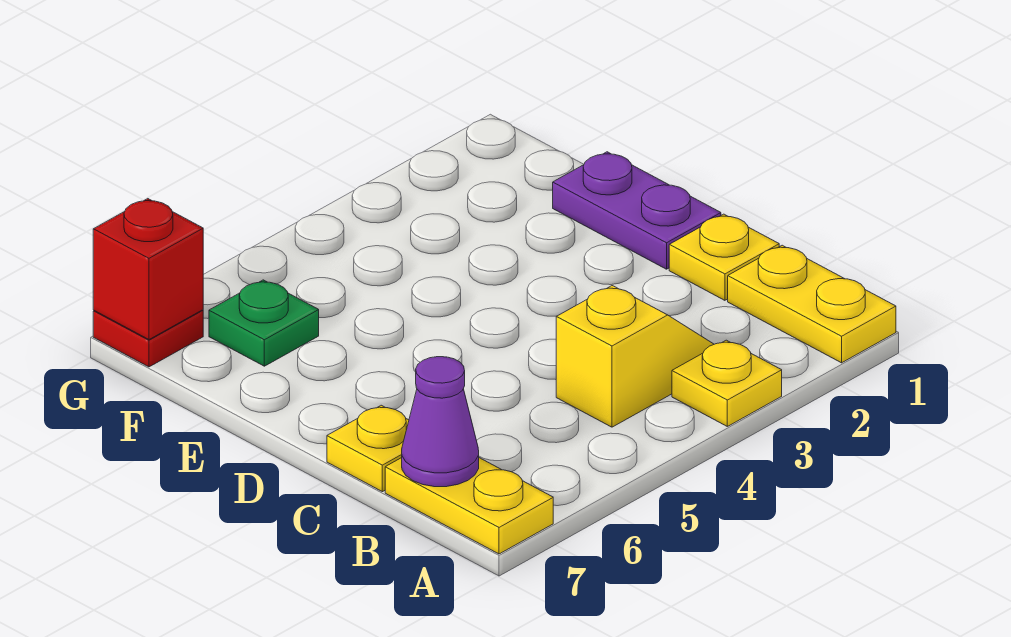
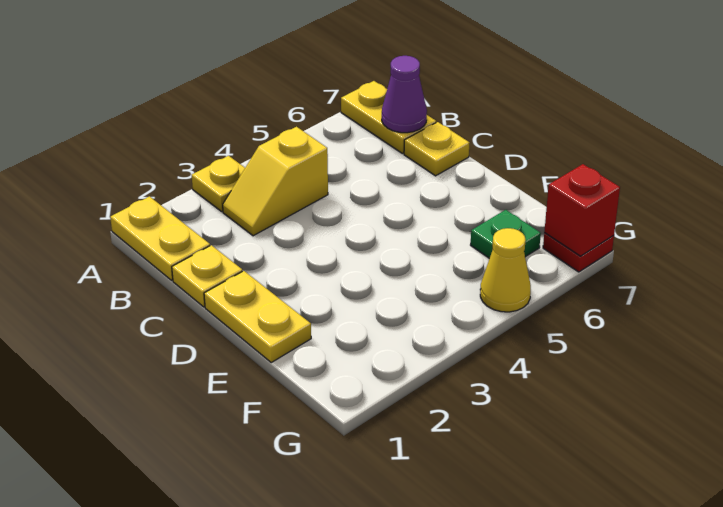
purple plate D1:E1 level 1 -> yellow plate D1:E1 level 1
none -> yellow cone G5 level 1

